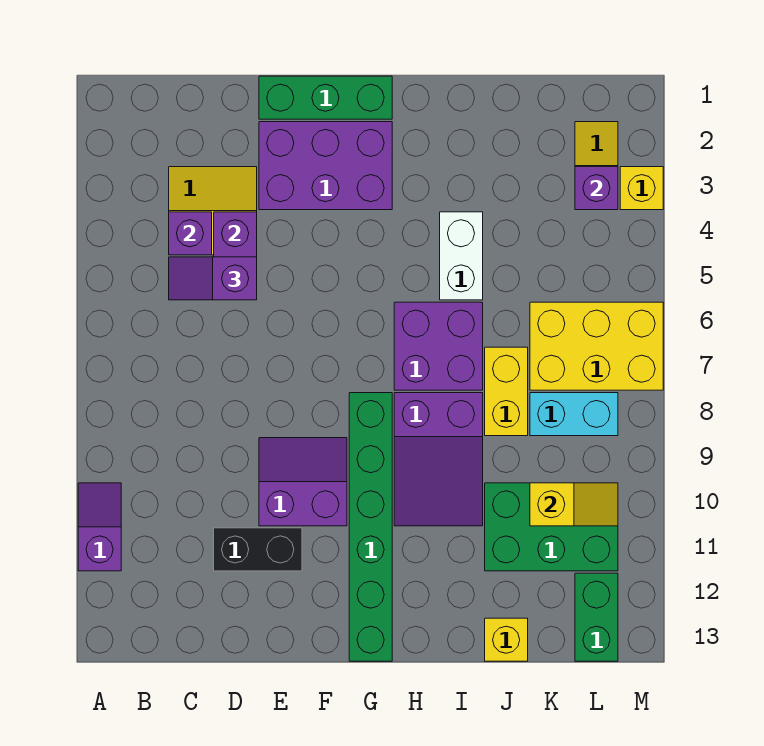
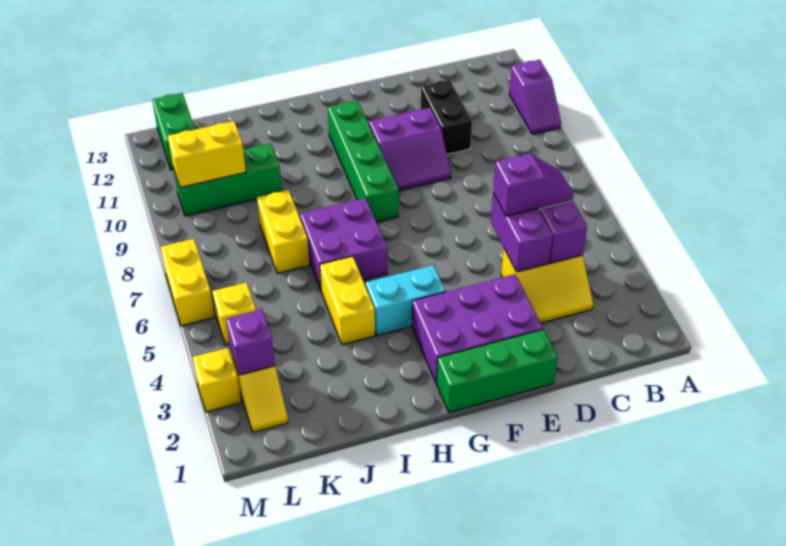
black brick D11:E11 level 1 -> black brick D10:D11 level 1
green brick G8:G13 level 1 -> green brick G8:G11 level 1
purple slope H8:I10 level 1 top 8 -> none
white brick I4:I5 level 1 -> yellow brick I4:I5 level 1
green brick J10:L11 level 1 -> green brick J10:L10 level 1
yellow brick J13 level 1 -> yellow brick L5 level 1
yellow brick K6:M7 level 1 -> yellow brick M6:M7 level 1
cyan brick K8:L8 level 1 -> cyan brick G4:H4 level 1
yellow slope K10:L10 level 2 top K -> yellow brick K10:L10 level 2

